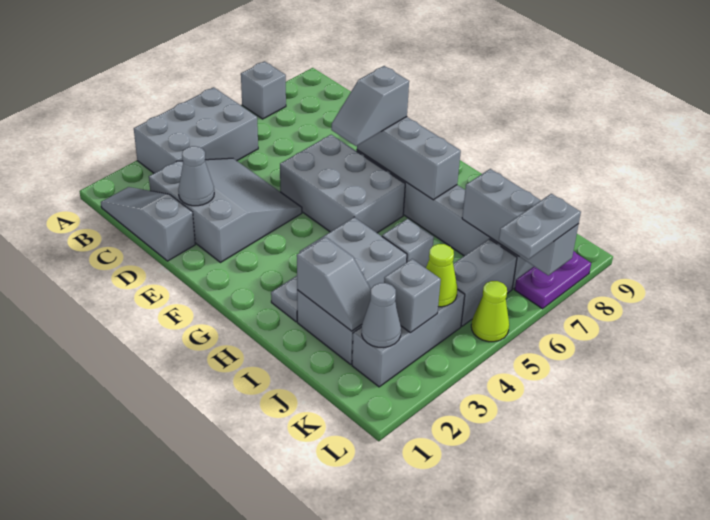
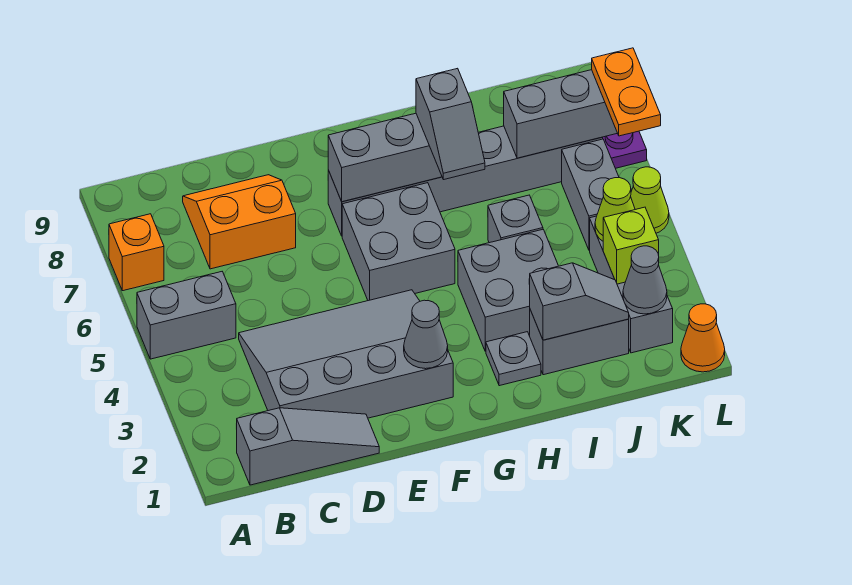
grey brick A3:B5 level 1 -> grey brick A5:B5 level 1
grey brick A7 level 1 -> orange brick A7 level 1
grey slope B1:D1 level 1 top D -> grey slope B1:D1 level 1 top B
grey slope C2:E4 level 1 top 2 -> grey slope C2:F4 level 1 top 2
none -> orange slope C7:D8 level 1 top 7
grey cone D2 level 2 -> grey cone F2 level 2
grey brick E5:G6 level 1 -> grey brick F5:G6 level 1
grey slope F6:F7 level 3 top 7 -> grey slope H6:H7 level 3 top 7
grey brick K3 level 2 -> lime brick K3 level 2
none -> orange cone L1 level 1
grey plate L6:L7 level 3 -> orange plate L6:L7 level 3

